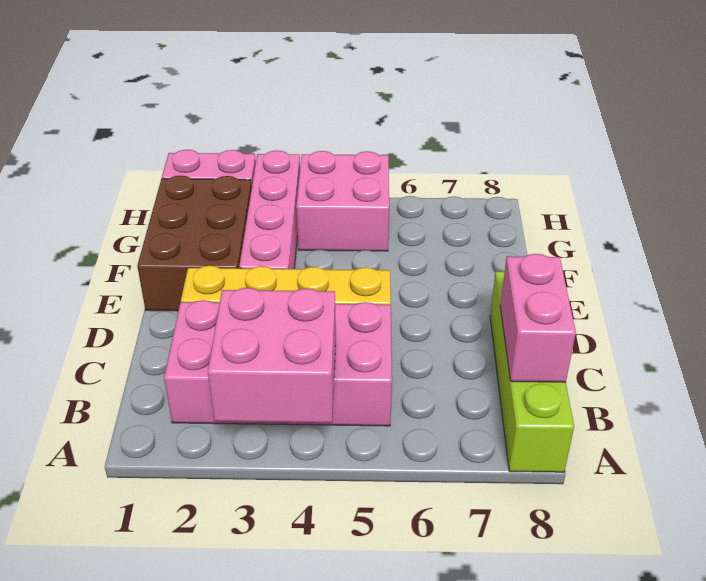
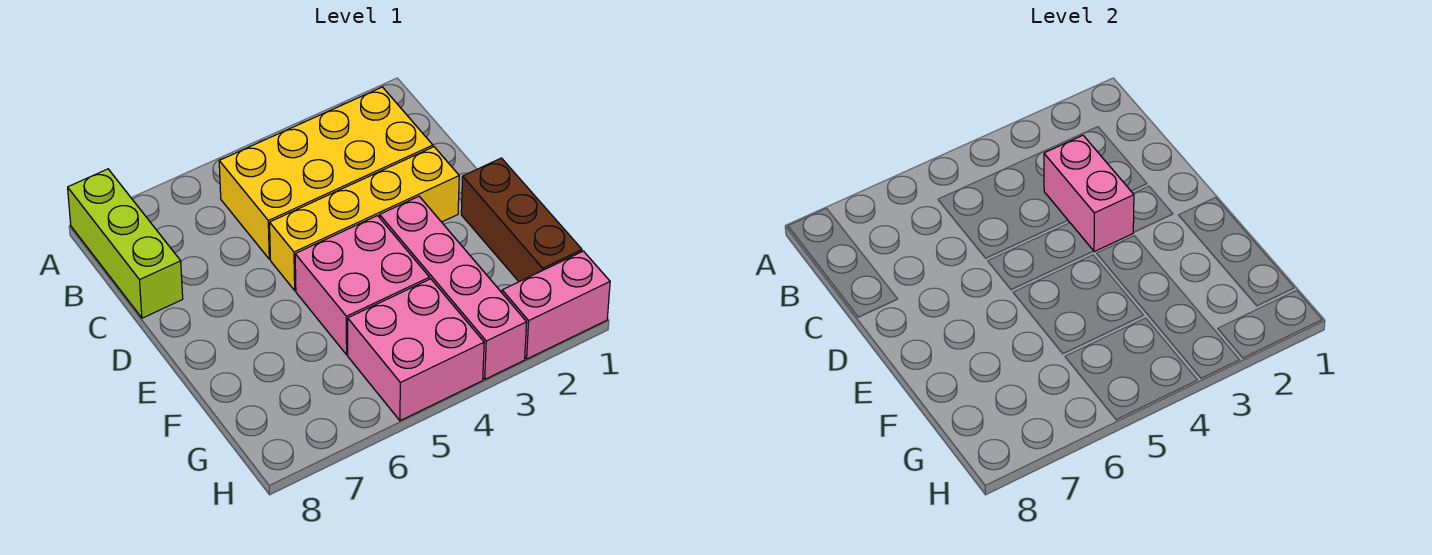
pink brick A3:B4 level 2 -> pink brick E4:F5 level 1
lime brick A8:D8 level 1 -> lime brick A8:C8 level 1
pink brick B2:C5 level 1 -> yellow brick B2:C5 level 1
pink brick B8:C8 level 2 -> pink brick C3:D3 level 2
brown brick E1:G2 level 1 -> brown brick E1:G1 level 1

